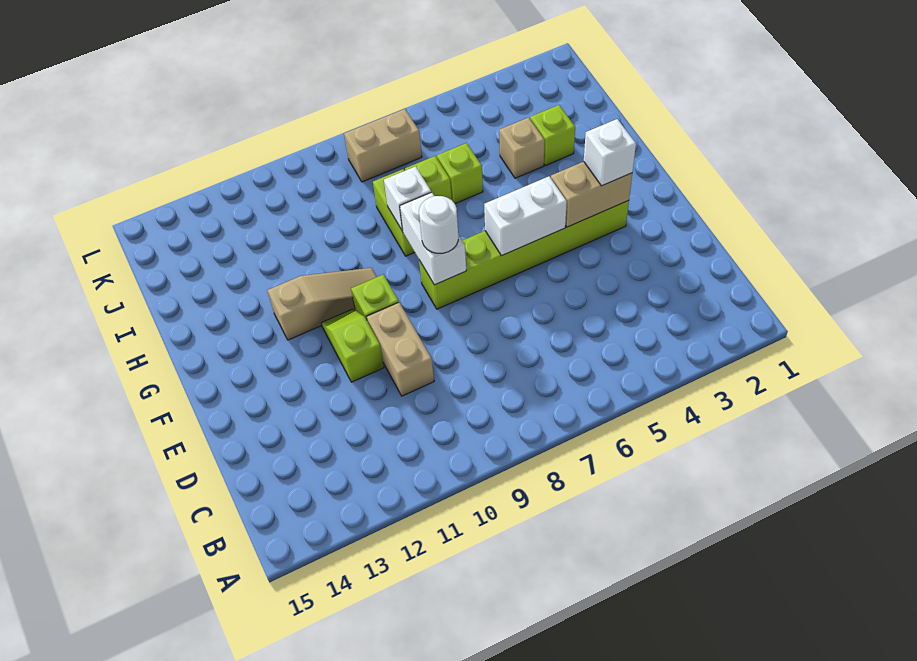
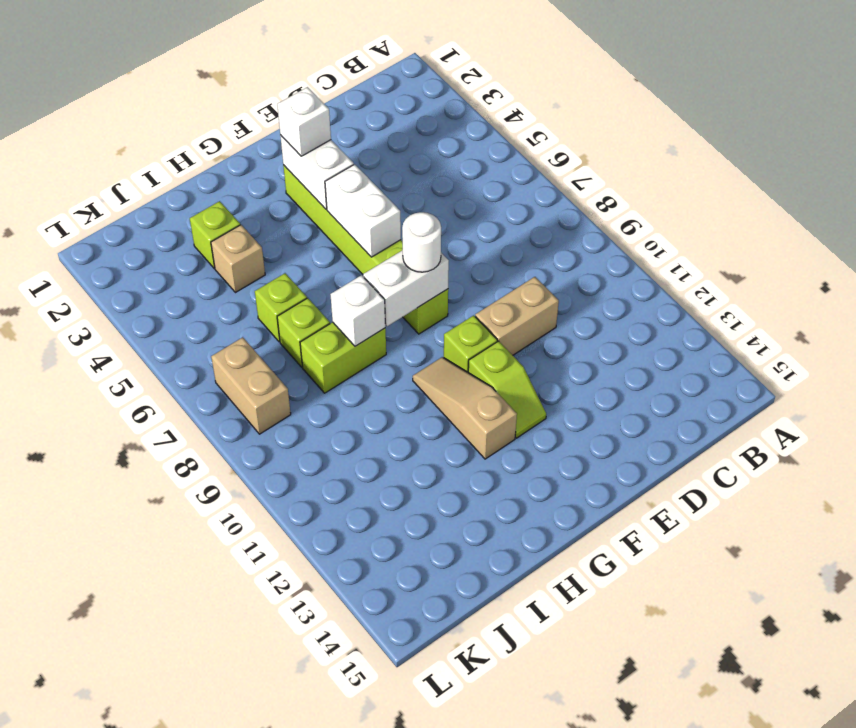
lime slope E11:F11 level 1 top E -> lime slope F11:F12 level 1 top 11
tan brick F3:F4 level 2 -> white brick F3:F4 level 2

